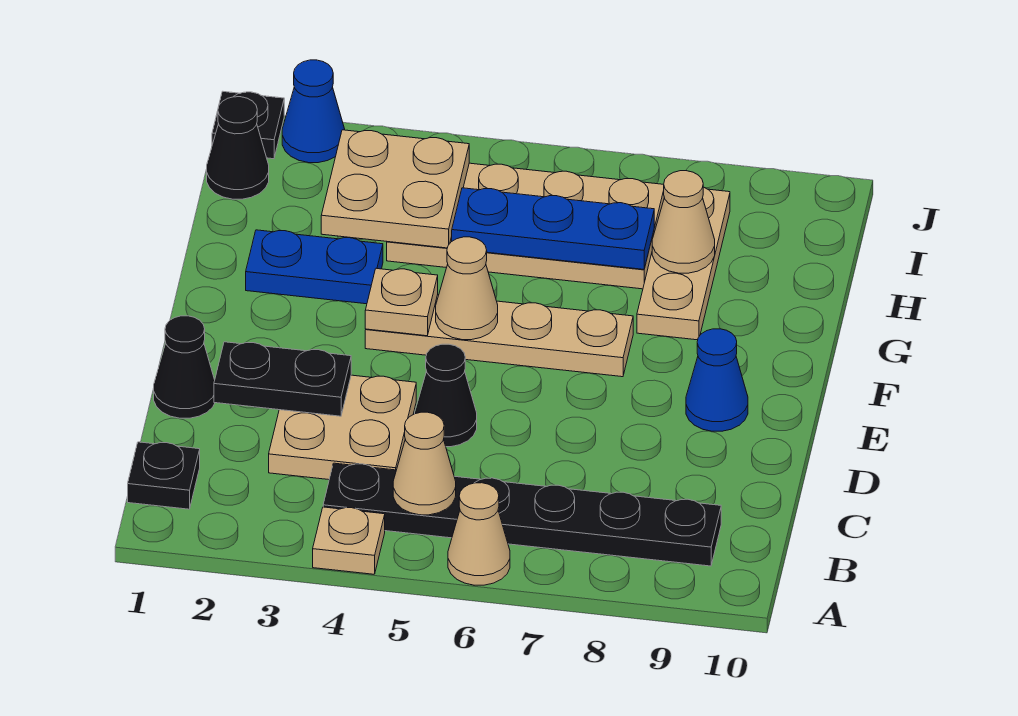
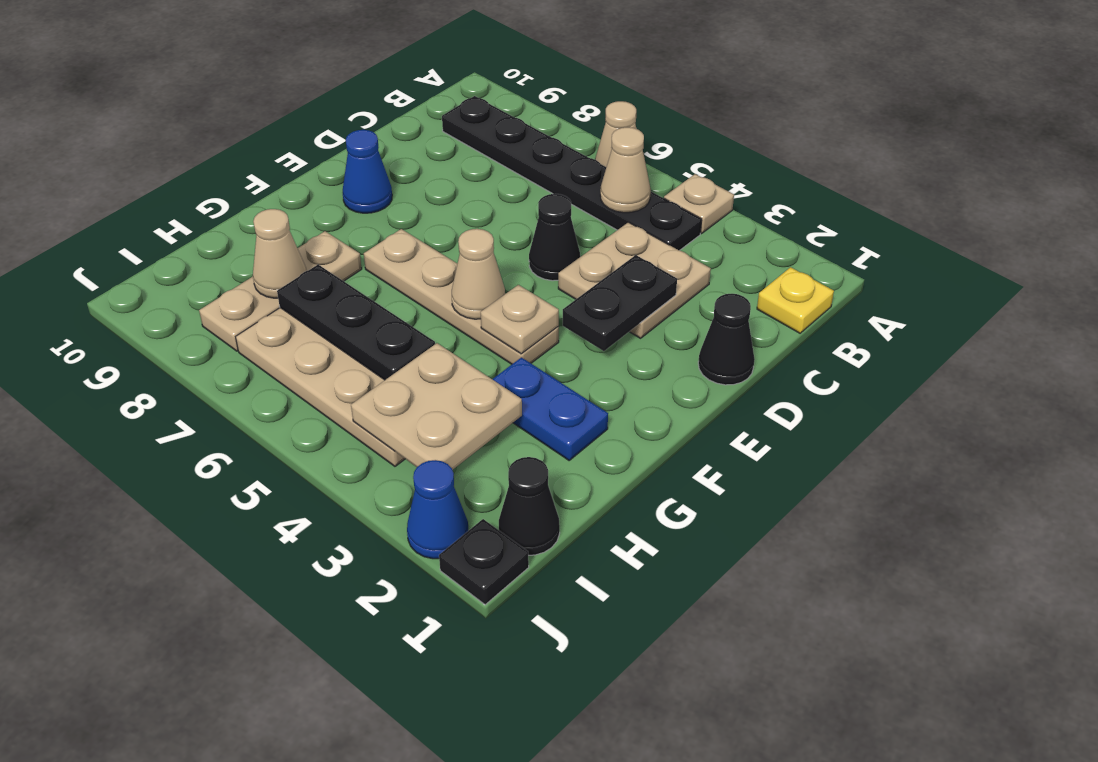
black plate B1 level 1 -> yellow plate B1 level 1
black plate D2:D3 level 2 -> black plate D3:E3 level 2
blue plate H5:H7 level 2 -> black plate H5:H7 level 2

